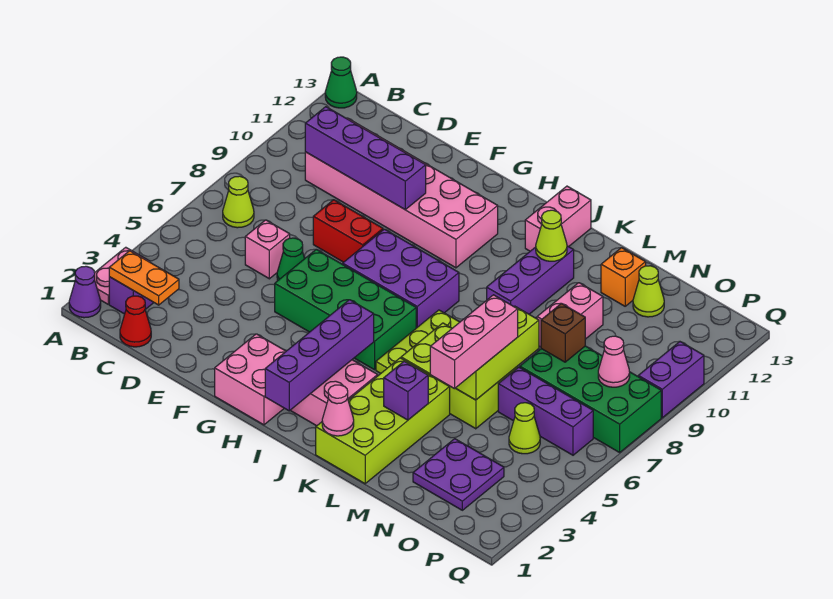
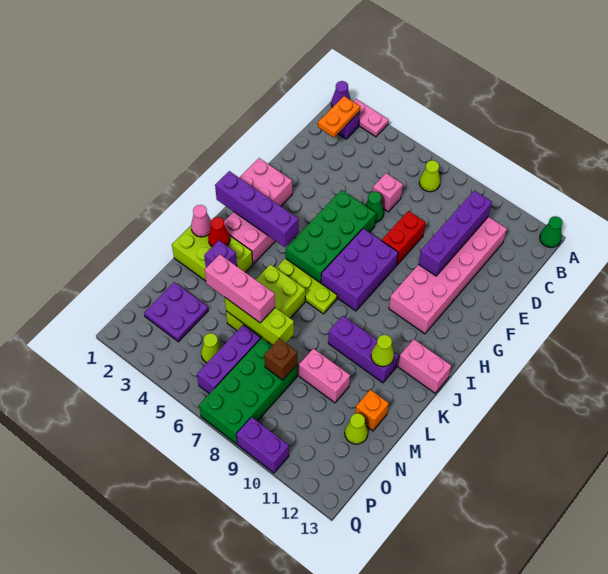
red cone C1 level 1 -> red cone K2 level 2
lime brick K1:L4 level 1 -> lime brick K1:L3 level 1
pink cone P8 level 2 -> none

